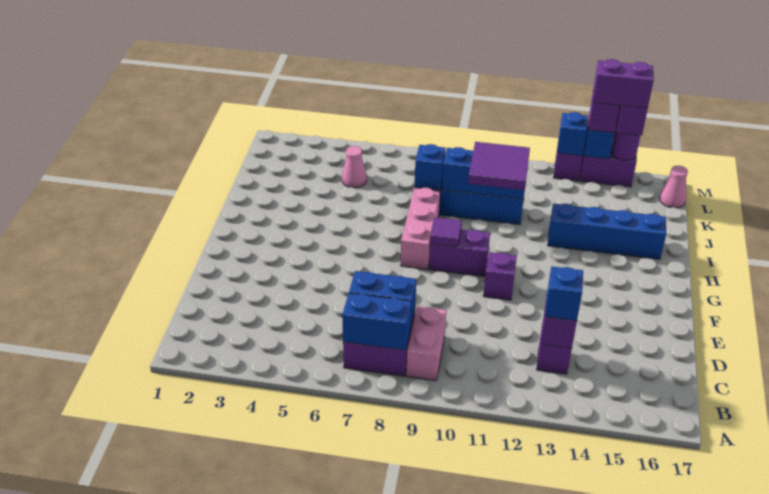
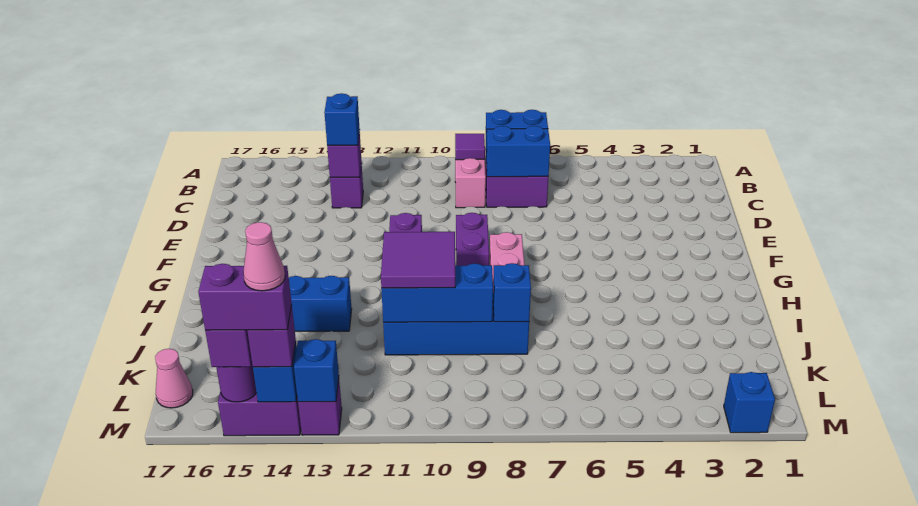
purple brick G9:G10 level 1 -> purple brick F9:G9 level 1
purple tile G9 level 2 -> purple tile B9 level 2
pink cone K5 level 1 -> pink cone M14 level 5
none -> blue brick M2 level 1

